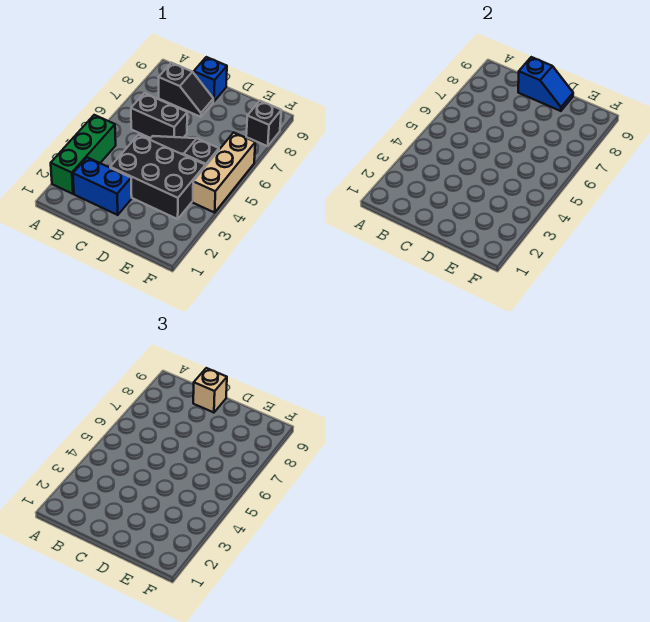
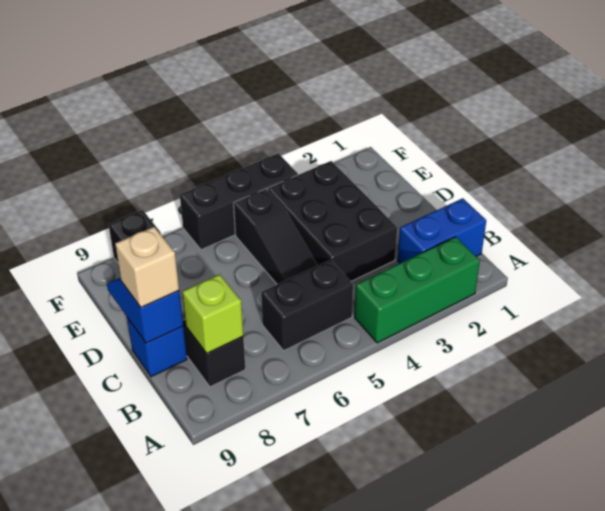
blue brick B2:C2 level 1 -> blue brick B1:B2 level 1
black brick B6:C6 level 1 -> black brick B5:B6 level 1
none -> lime brick B8 level 2
tan brick F4:F6 level 1 -> black brick F4:F6 level 1

